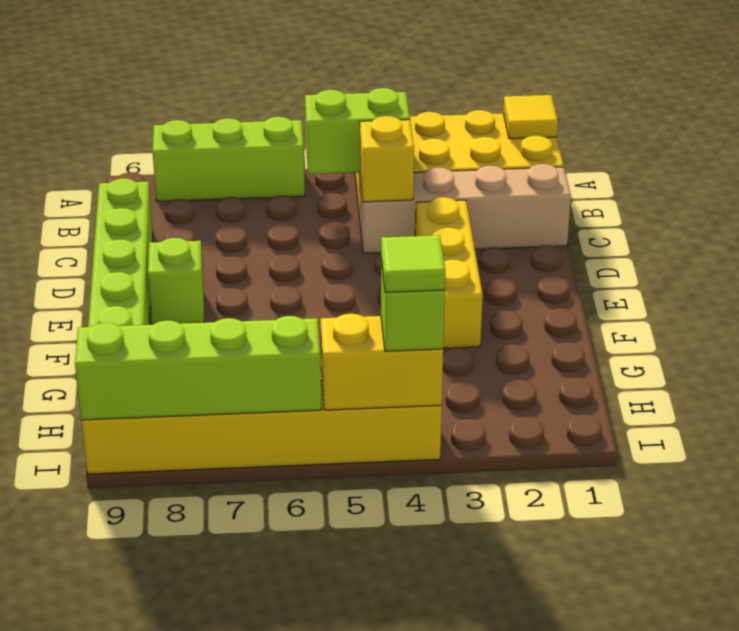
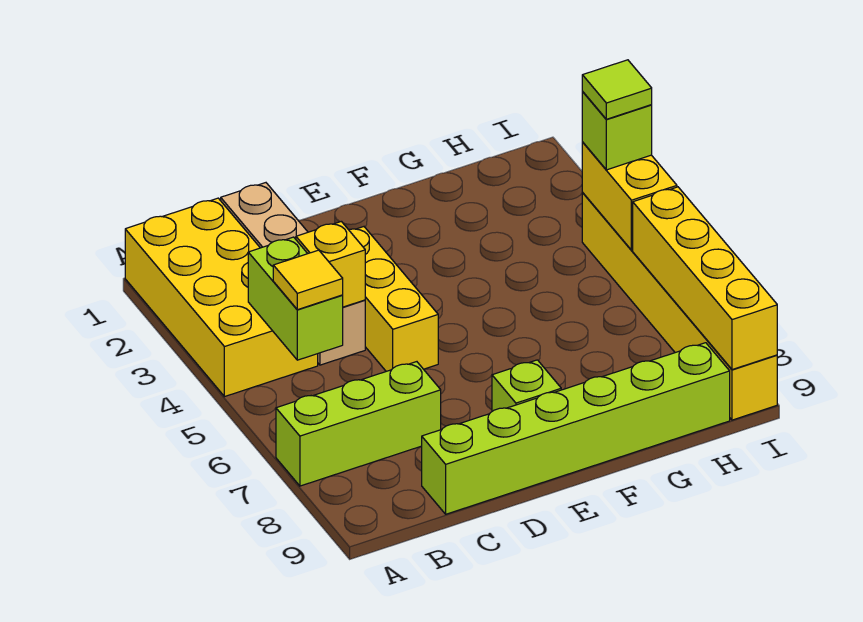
yellow tile A1 level 2 -> yellow tile B5 level 3
lime brick A6:A8 level 1 -> lime brick A7:C7 level 1
yellow brick D3:F3 level 1 -> yellow brick D3:D5 level 1
lime brick I6:I9 level 2 -> yellow brick I6:I9 level 2

